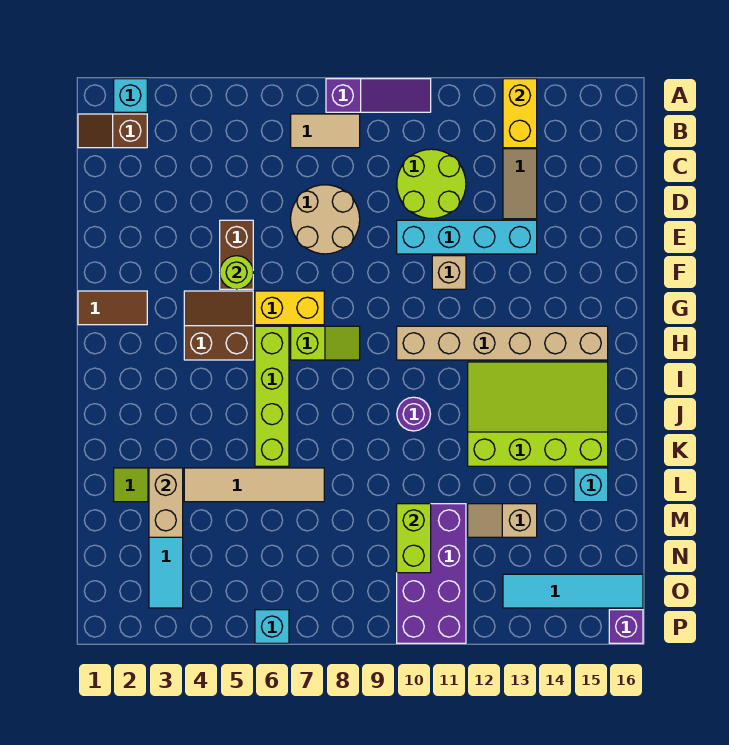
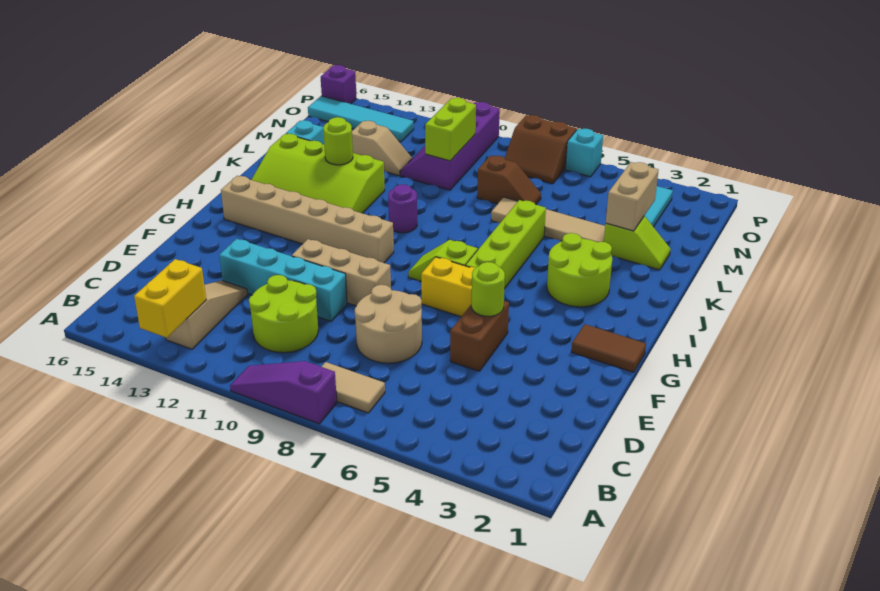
cyan brick A2 level 1 -> none
brown slope B1:B2 level 1 top 2 -> brown slope M7:M8 level 1 top 8
tan brick F11 level 1 -> tan brick F9:F11 level 1
brown slope G4:H5 level 1 top H -> brown slope O7:P8 level 1 top P
none -> lime round brick I3:J4 level 1
none -> lime round brick K13 level 2
purple brick M10:P11 level 1 -> purple slope M10:P11 level 1 top 10

